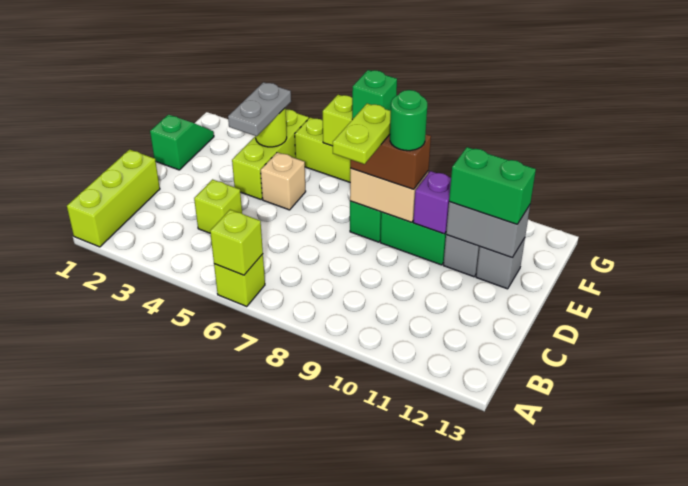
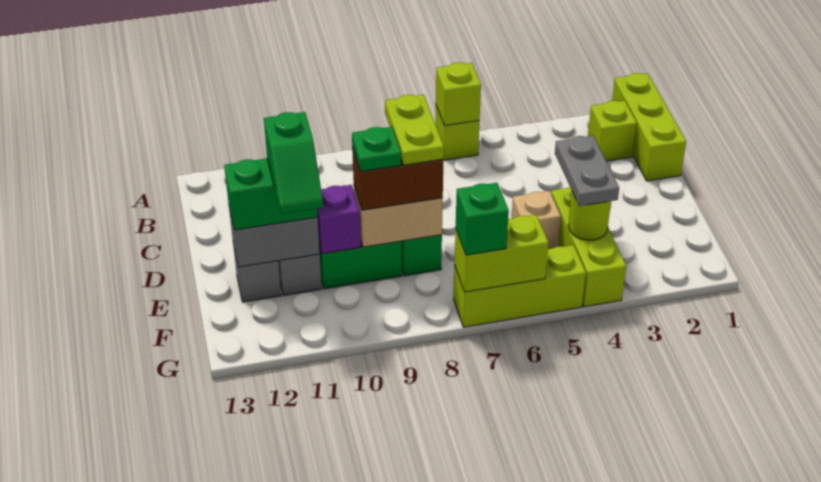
lime brick C4 level 1 -> lime brick B2 level 1
green slope E1:F1 level 1 top E -> green slope E11:F11 level 4 top E
green round brick E9 level 4 -> green plate E9 level 4

